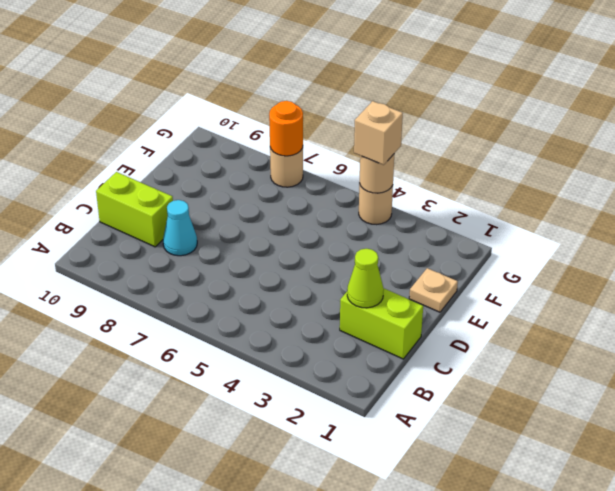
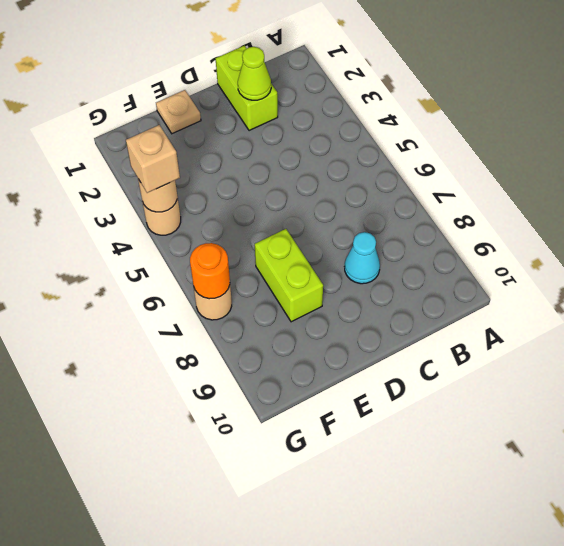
lime brick C9:C10 level 1 -> lime brick E7:E8 level 1

